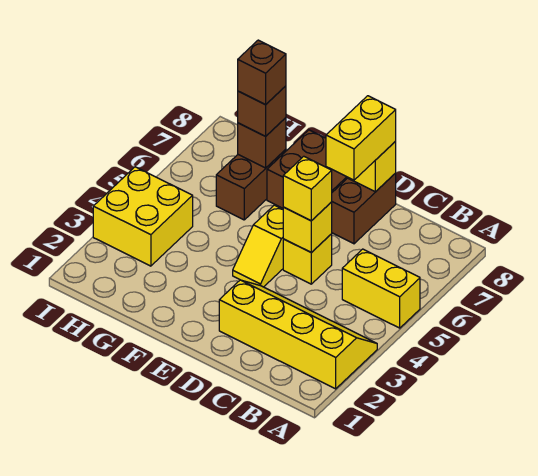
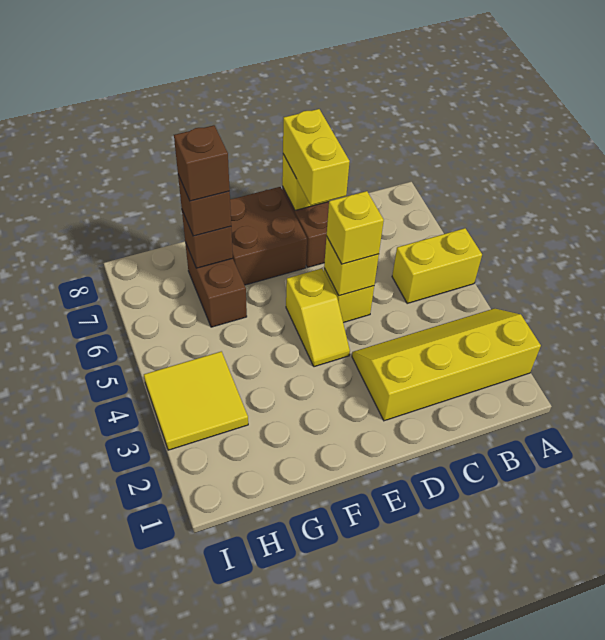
yellow brick H3:I4 level 1 -> yellow tile H3:I4 level 1

